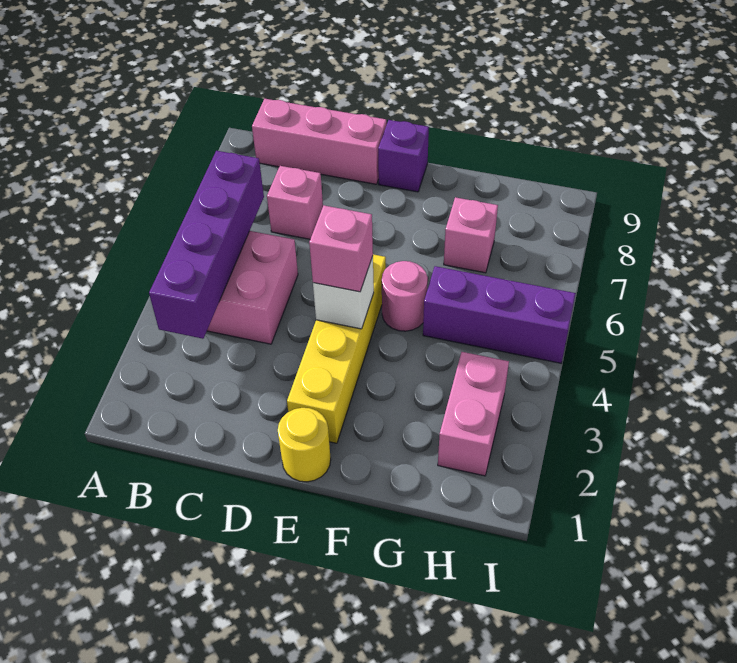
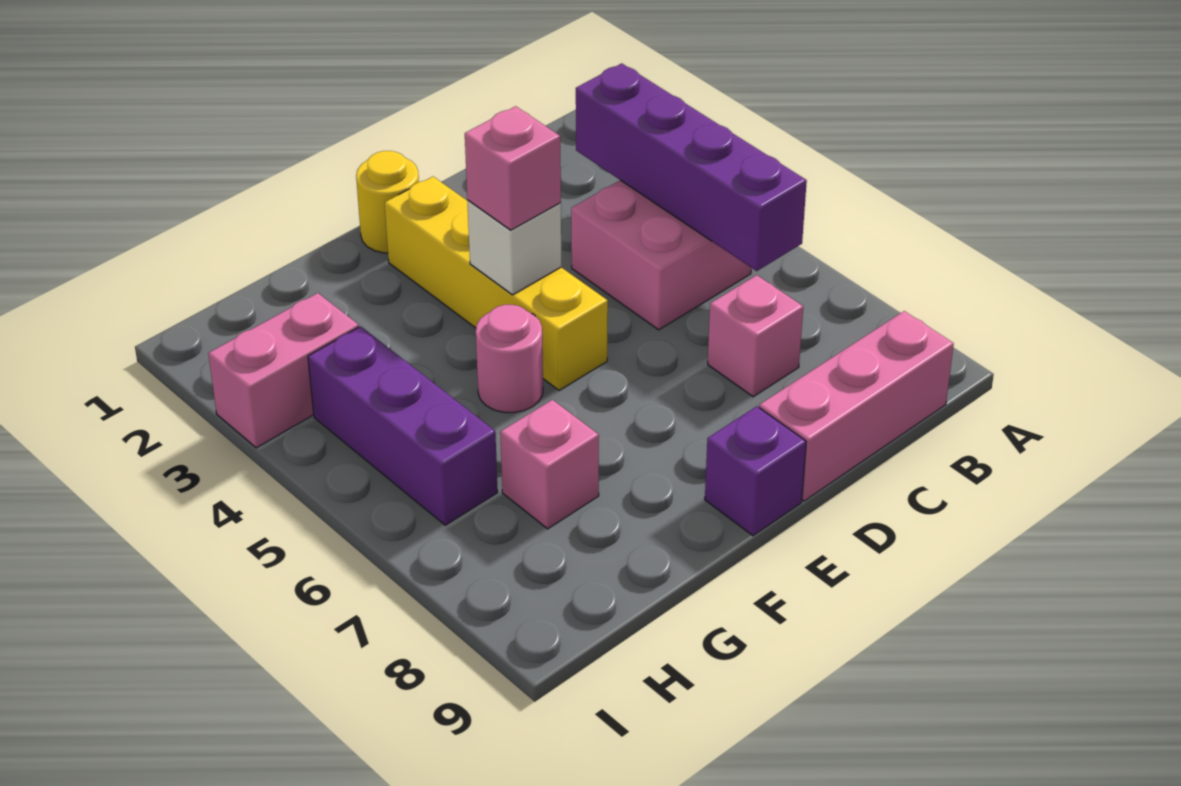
purple brick G5:I5 level 1 -> purple brick H4:H6 level 1
pink brick H2:H3 level 1 -> pink brick H3:I3 level 1

